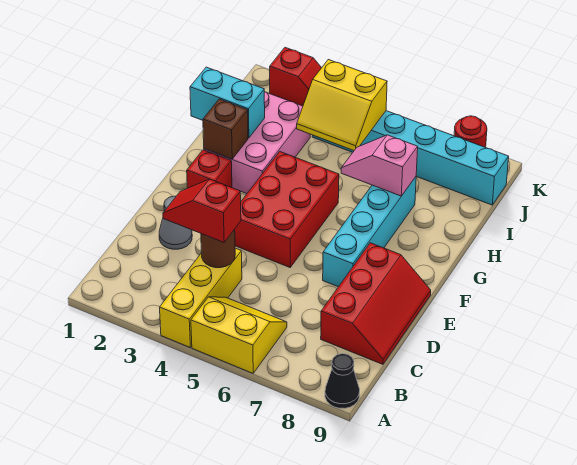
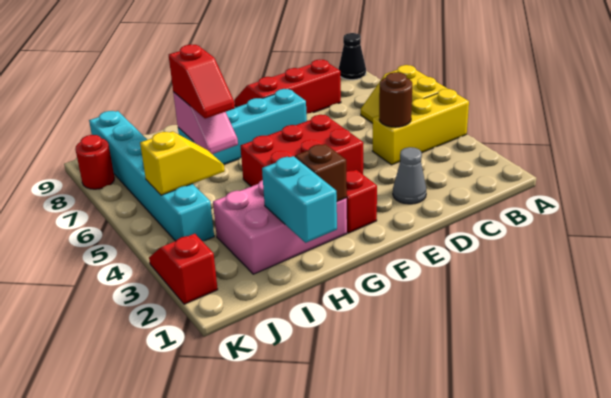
red slope C3:C4 level 3 top 4 -> red slope H6:H7 level 3 top 7
yellow slope I4:J5 level 2 top J -> yellow slope I5:J5 level 2 top J

